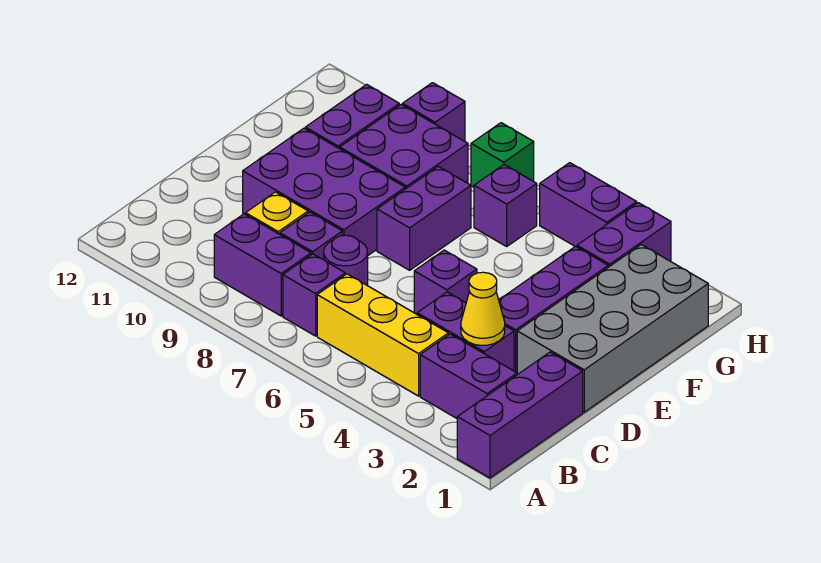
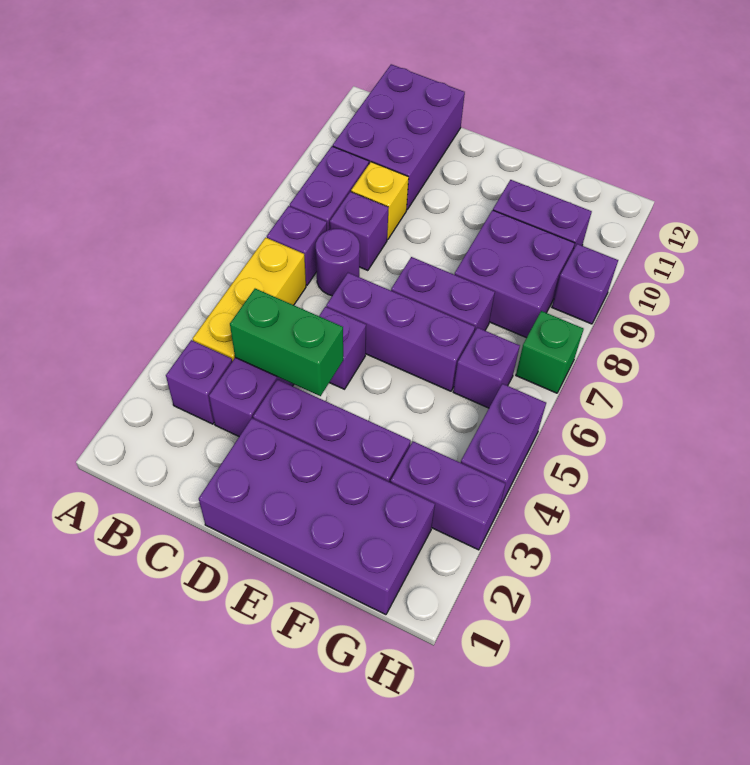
purple brick A1:C1 level 1 -> purple brick D6:F6 level 1
purple brick B2:B3 level 1 -> purple brick B3 level 1
yellow cone C3 level 2 -> none
none -> green brick C4:D4 level 2
grey brick D1:G2 level 1 -> purple brick D1:G2 level 1
purple brick D8:E10 level 1 -> purple brick B10:C12 level 1

